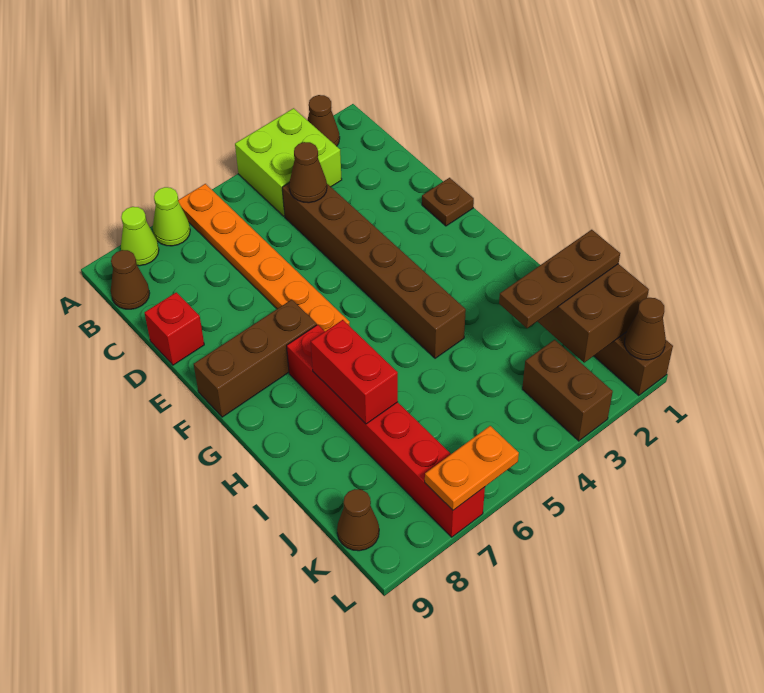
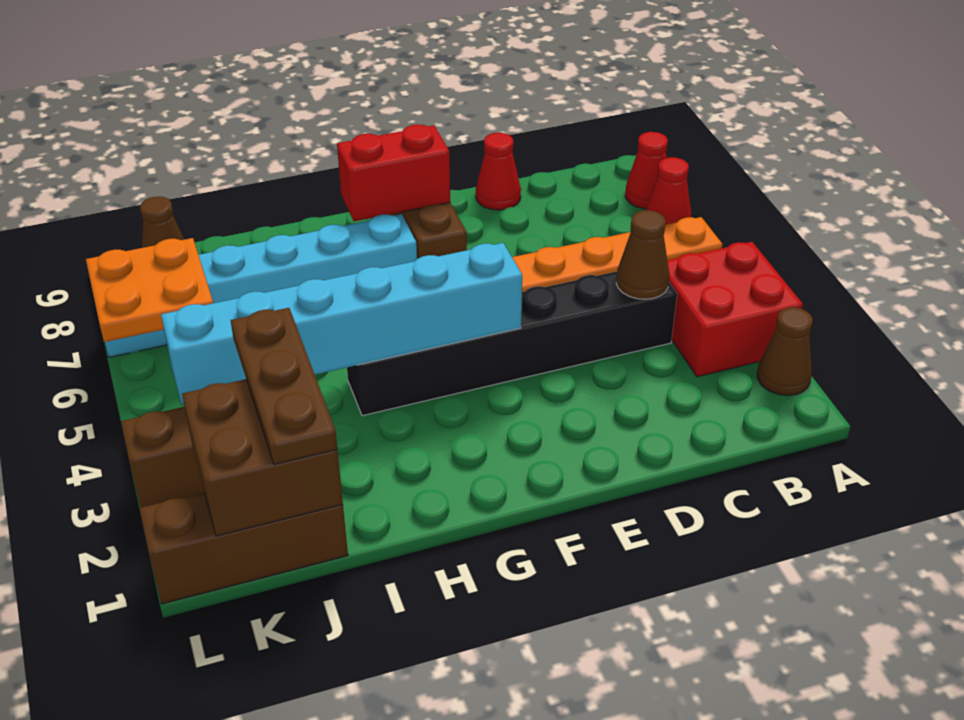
lime brick A3:B4 level 1 -> red brick A3:B4 level 1
lime cone A7 level 1 -> red cone A7 level 1
lime cone A8 level 1 -> red cone A8 level 1
brown cone B9 level 1 -> none
brown brick C4:H4 level 1 -> black brick C4:H4 level 1
red brick D9 level 1 -> red cone D9 level 1
brown plate E1 level 1 -> none
none -> cyan brick F4:K4 level 2
red brick G7:L7 level 1 -> cyan brick G7:L7 level 1
red brick H7:I7 level 2 -> red brick F8:G8 level 2
brown cone L1 level 2 -> none
orange plate L6:L7 level 2 -> orange plate K6:L7 level 2

